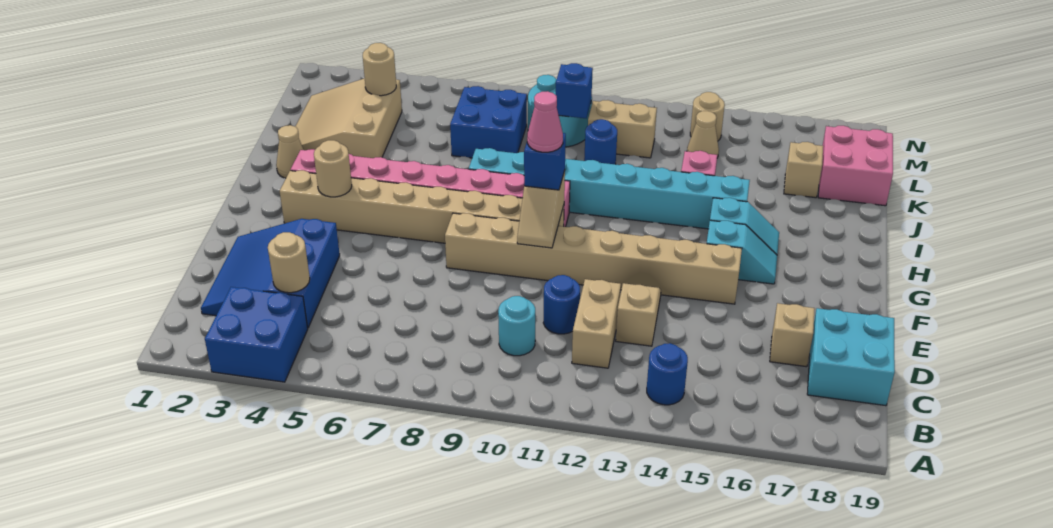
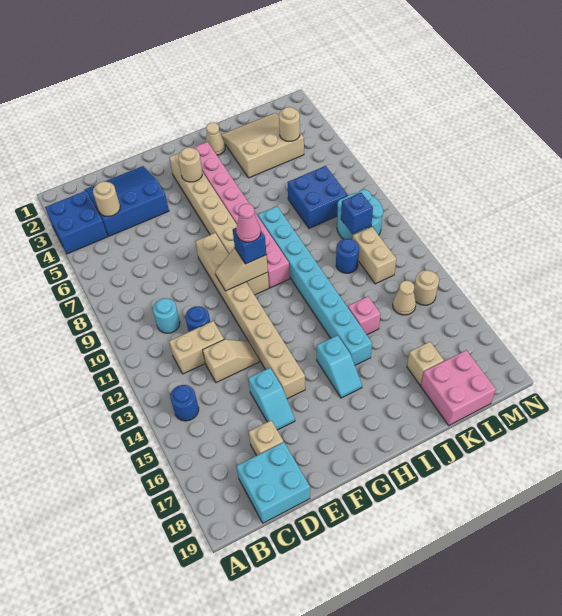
cyan slope G15:G16 level 1 top 15 -> cyan slope E15:E16 level 1 top 15

